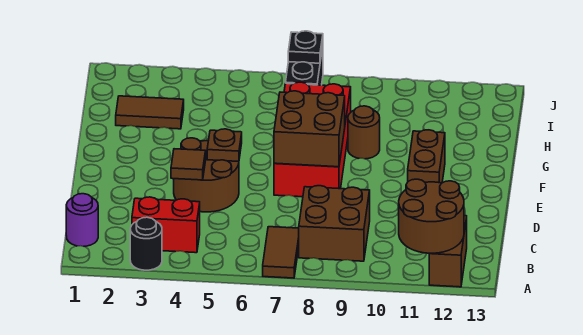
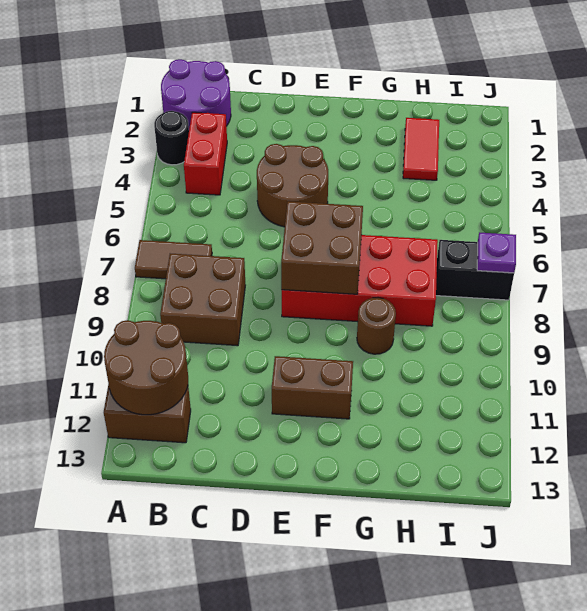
purple round brick B1 level 1 -> purple round brick A1:B2 level 1
brown tile D4 level 2 -> none
brown plate E5 level 2 -> none
brown tile H2:H3 level 1 -> red tile H2:H3 level 1
black plate J7 level 2 -> purple plate J7 level 2

